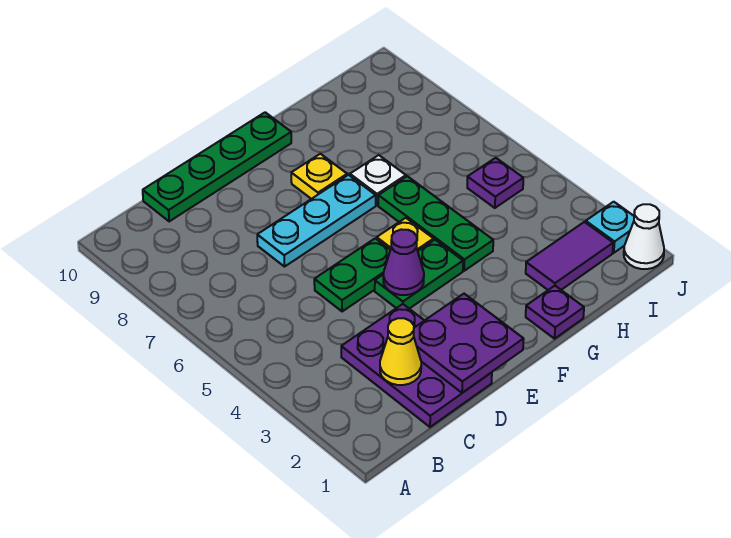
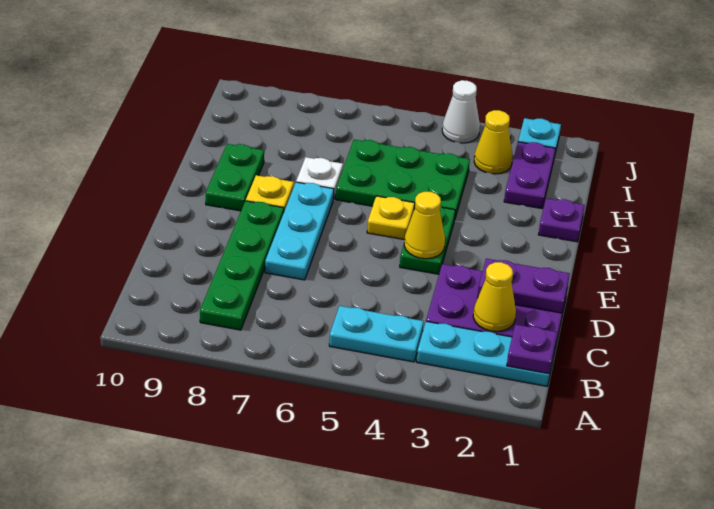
none -> cyan plate B1:B3 level 1
none -> cyan plate B4:B5 level 1
green plate C10:F10 level 1 -> green plate B8:E8 level 1
purple plate D1:E2 level 2 -> purple plate D1:D2 level 2
green plate D5:E5 level 1 -> green plate F9:G9 level 1
purple cone E4 level 2 -> yellow cone E4 level 2
green plate G4:G6 level 1 -> green plate G4:H6 level 1
purple tile H2:I2 level 1 -> purple plate H2:I2 level 1
none -> yellow cone I3 level 1
purple plate I5 level 1 -> purple plate B1 level 2
white cone J1 level 1 -> white cone J4 level 1

